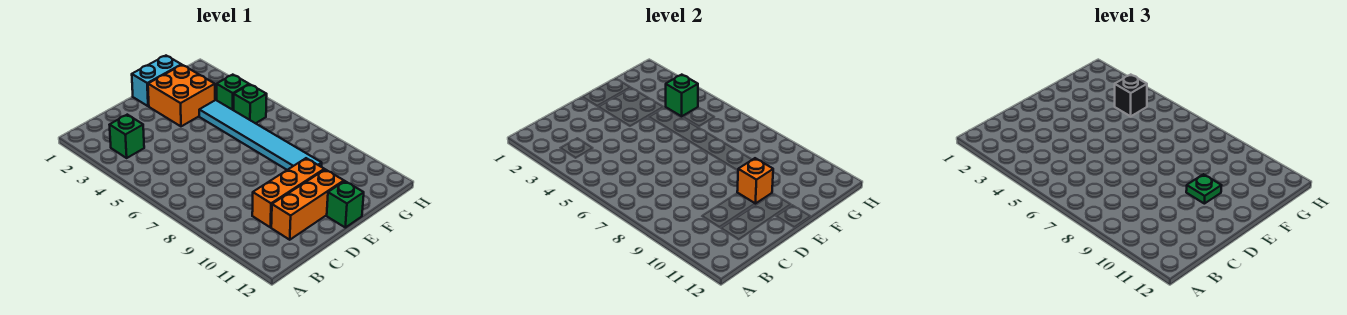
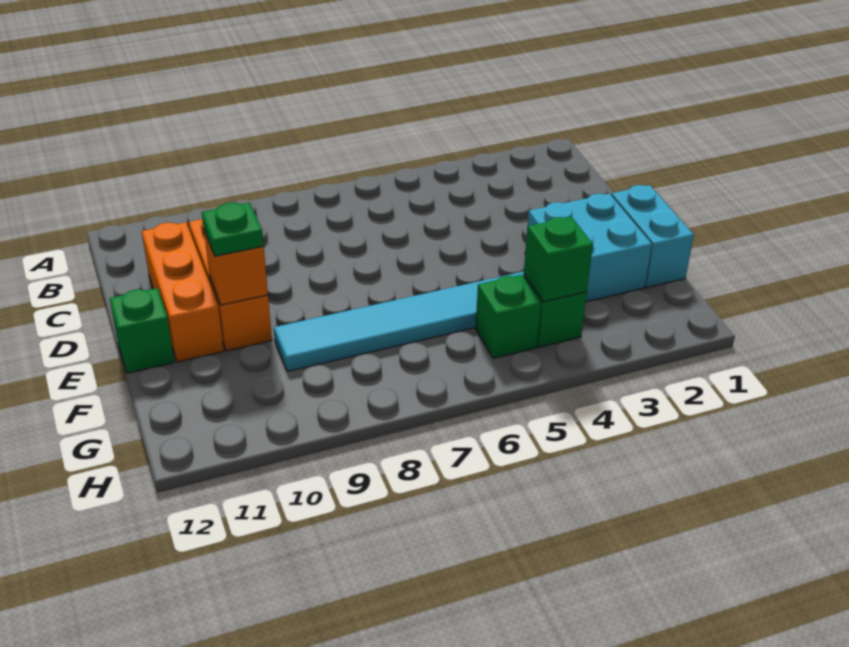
green brick B3 level 1 -> none
orange brick E2:F3 level 1 -> cyan brick E2:F3 level 1
black brick G4 level 3 -> none

